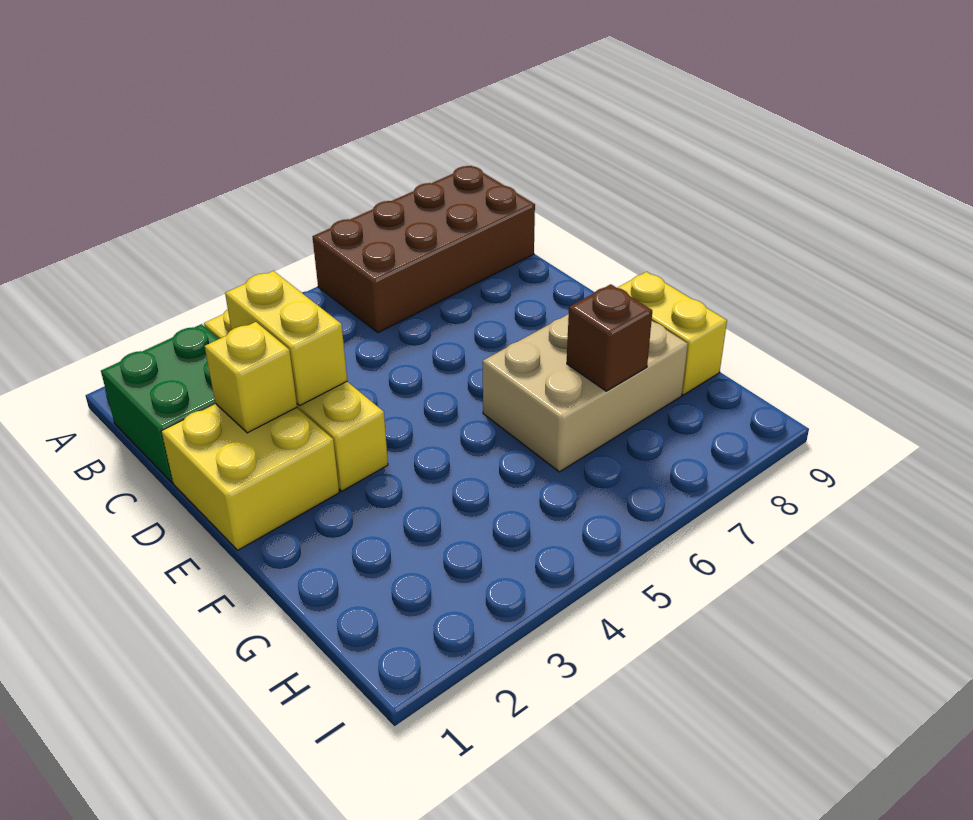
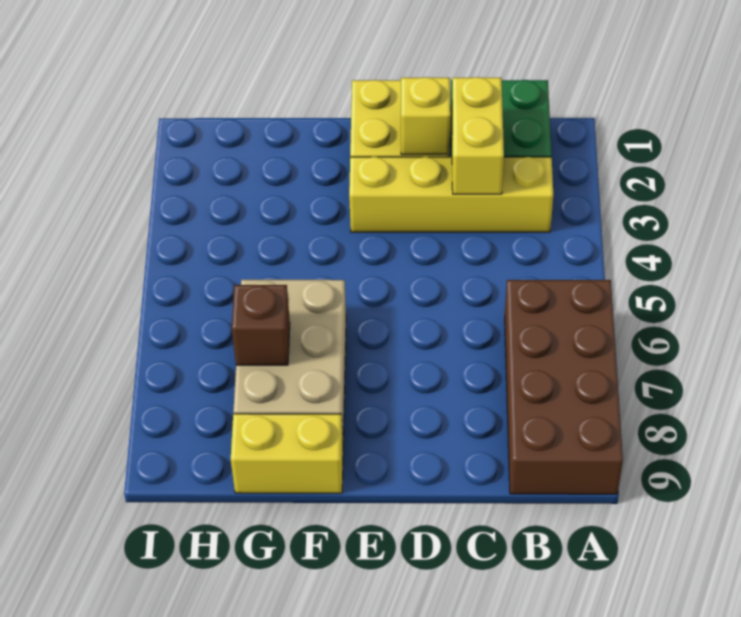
yellow brick C3:D3 level 2 -> yellow brick C2:C3 level 2

